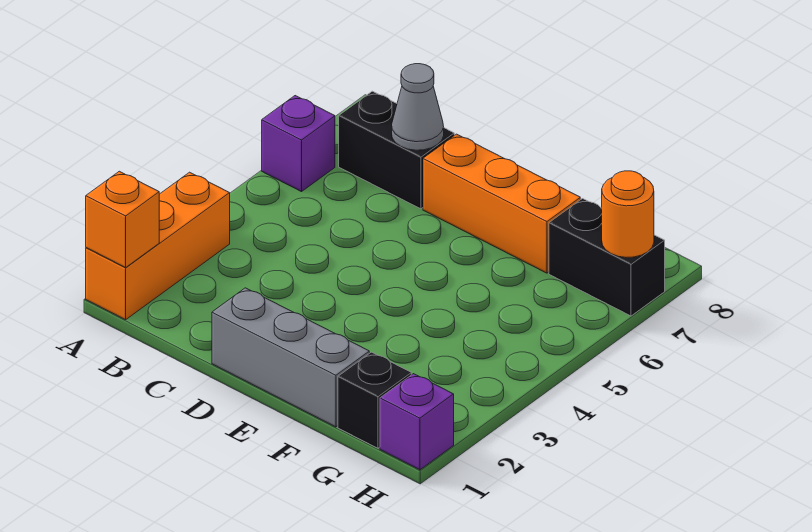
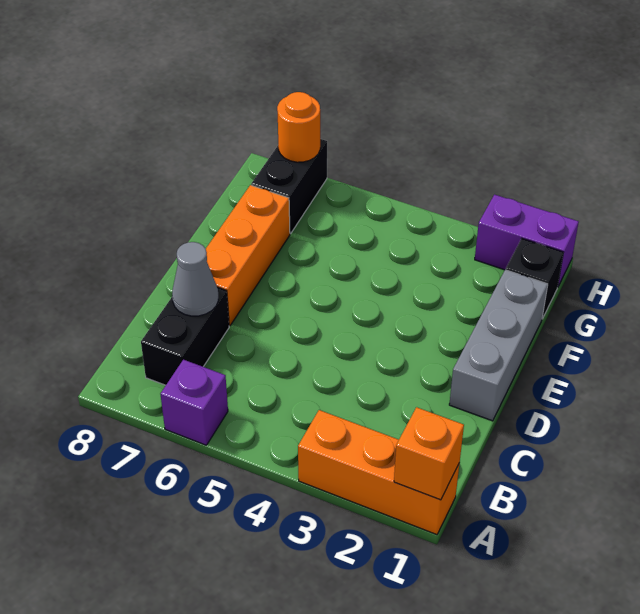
purple brick H1 level 1 -> purple brick H1:H2 level 1

